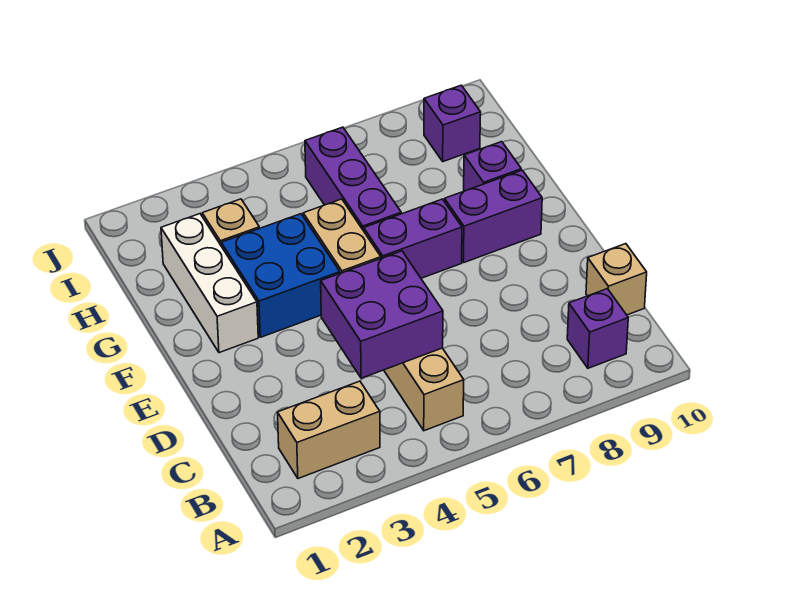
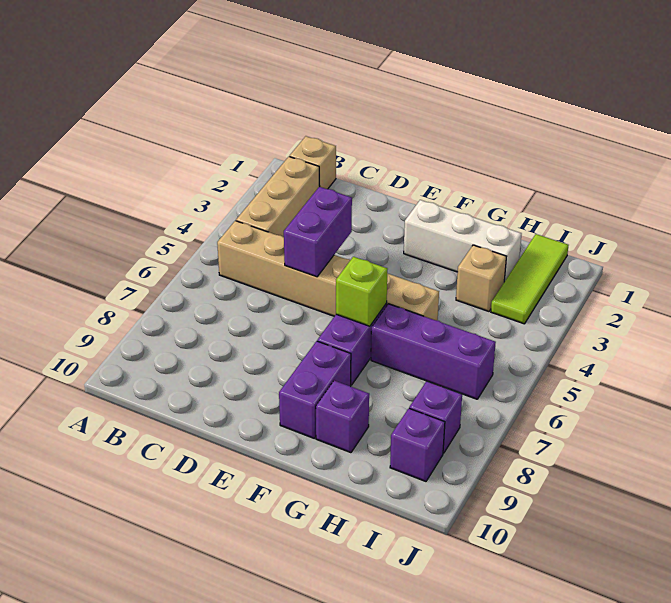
tan brick B2:B3 level 1 -> tan brick B2:B4 level 1
purple brick B9 level 1 -> purple brick I8 level 1
purple brick C4:D5 level 2 -> purple brick D4:D5 level 2
tan brick C10 level 1 -> tan brick B1 level 1
blue brick F3:G4 level 1 -> none
none -> lime brick F6 level 2
none -> lime tile I1:I3 level 1

